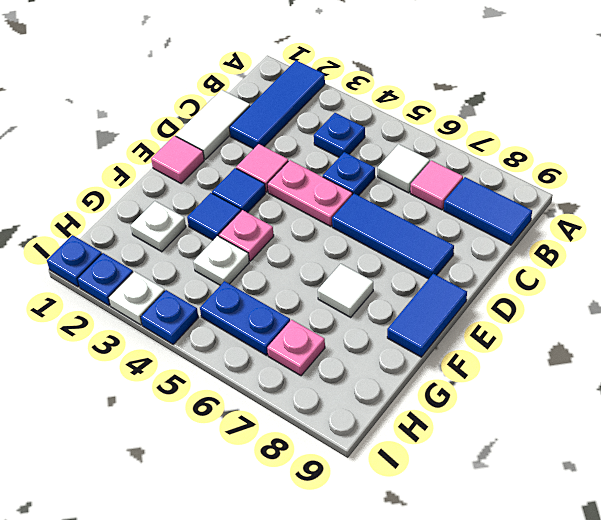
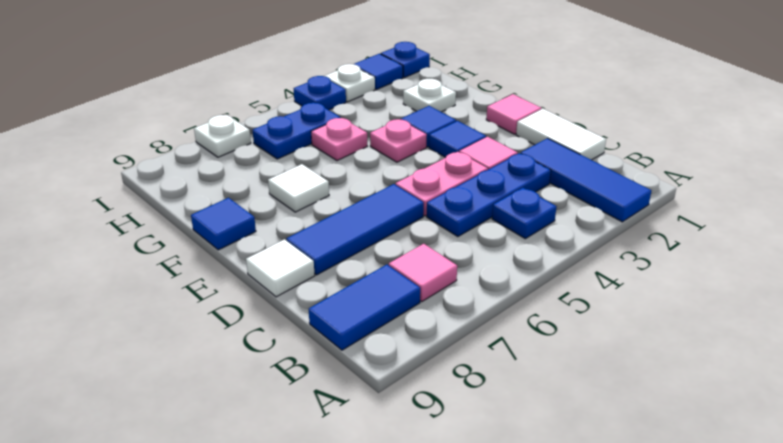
white tile B6 level 1 -> white tile D9 level 1
blue plate C5 level 1 -> blue plate C3:C5 level 1
blue tile E9:F9 level 1 -> blue tile F9 level 1
white plate G4 level 1 -> white plate I7 level 1
pink plate H7 level 1 -> pink plate G5 level 1
blue plate I2 level 1 -> blue tile I2 level 1

